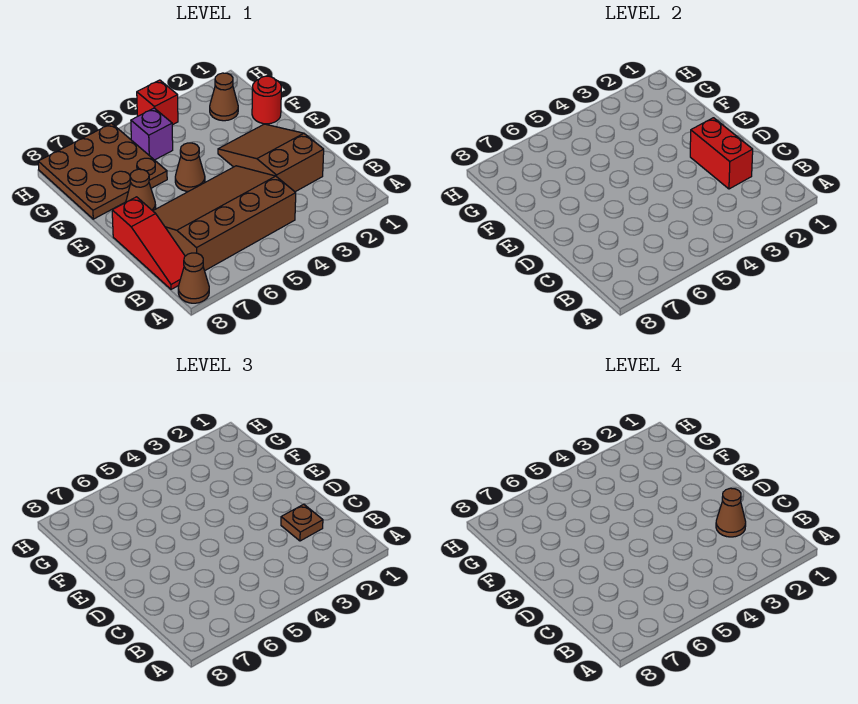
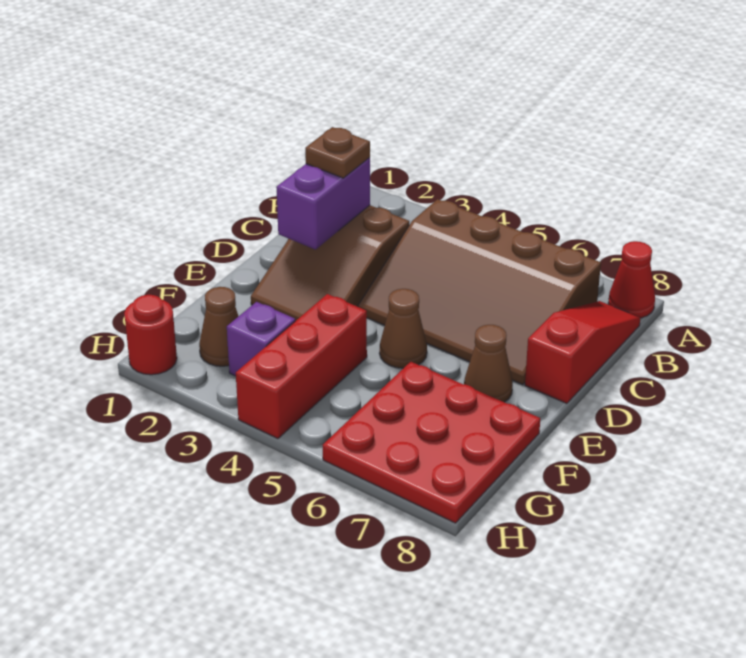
brown cone A8 level 1 -> red cone A8 level 1
red brick C2:D2 level 2 -> purple brick C2:D2 level 2
brown cone C2 level 4 -> none
red round brick F1 level 1 -> red round brick H1 level 1
brown plate F6:H8 level 1 -> red plate F6:H8 level 1
purple brick G5 level 1 -> purple brick G3 level 1
red brick H4 level 1 -> red brick F4:H4 level 1

